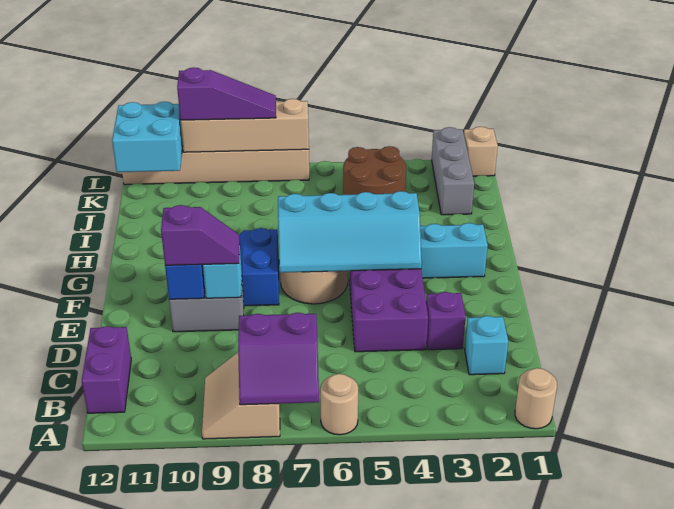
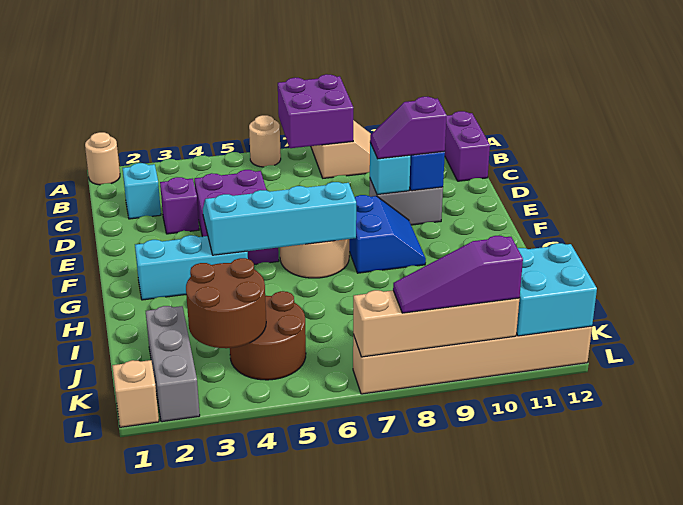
purple slope A7:B8 level 2 top B -> purple brick A7:B8 level 2
none -> brown round brick J3:K4 level 2

